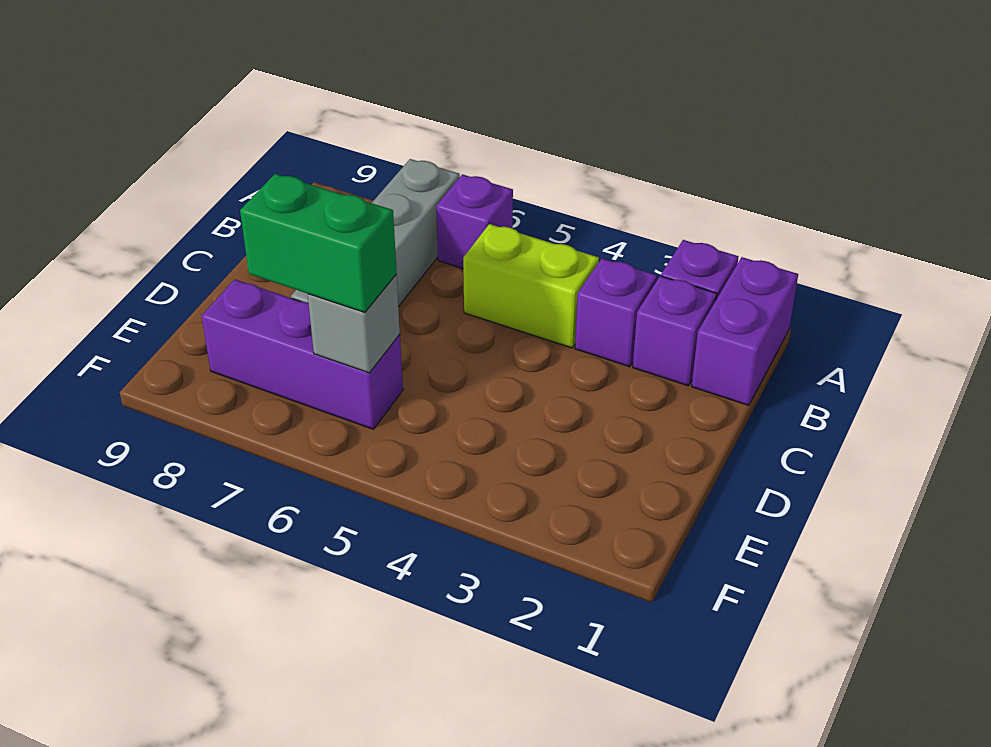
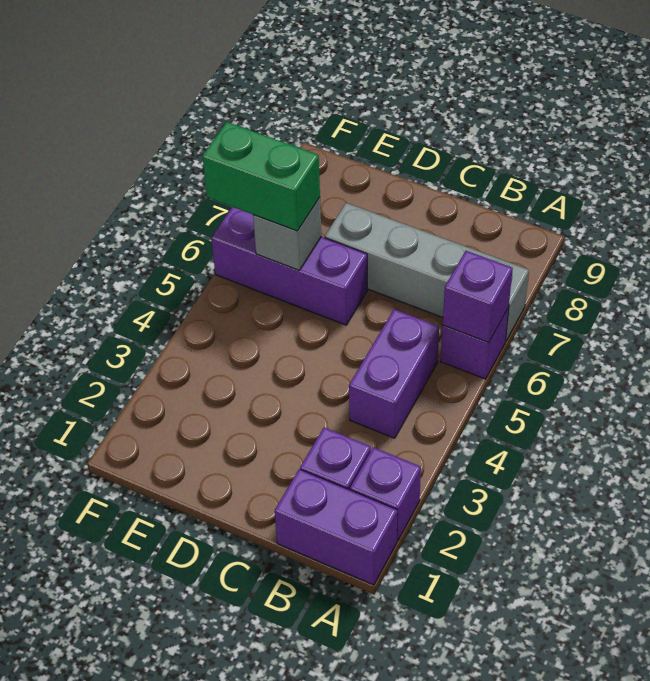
purple brick B3 level 1 -> purple brick A6 level 2
lime brick B4:B5 level 1 -> purple brick B4:B5 level 1
purple brick E6:E8 level 1 -> purple brick D6:F6 level 1
green brick E6:E7 level 3 -> green brick E6:F6 level 3

